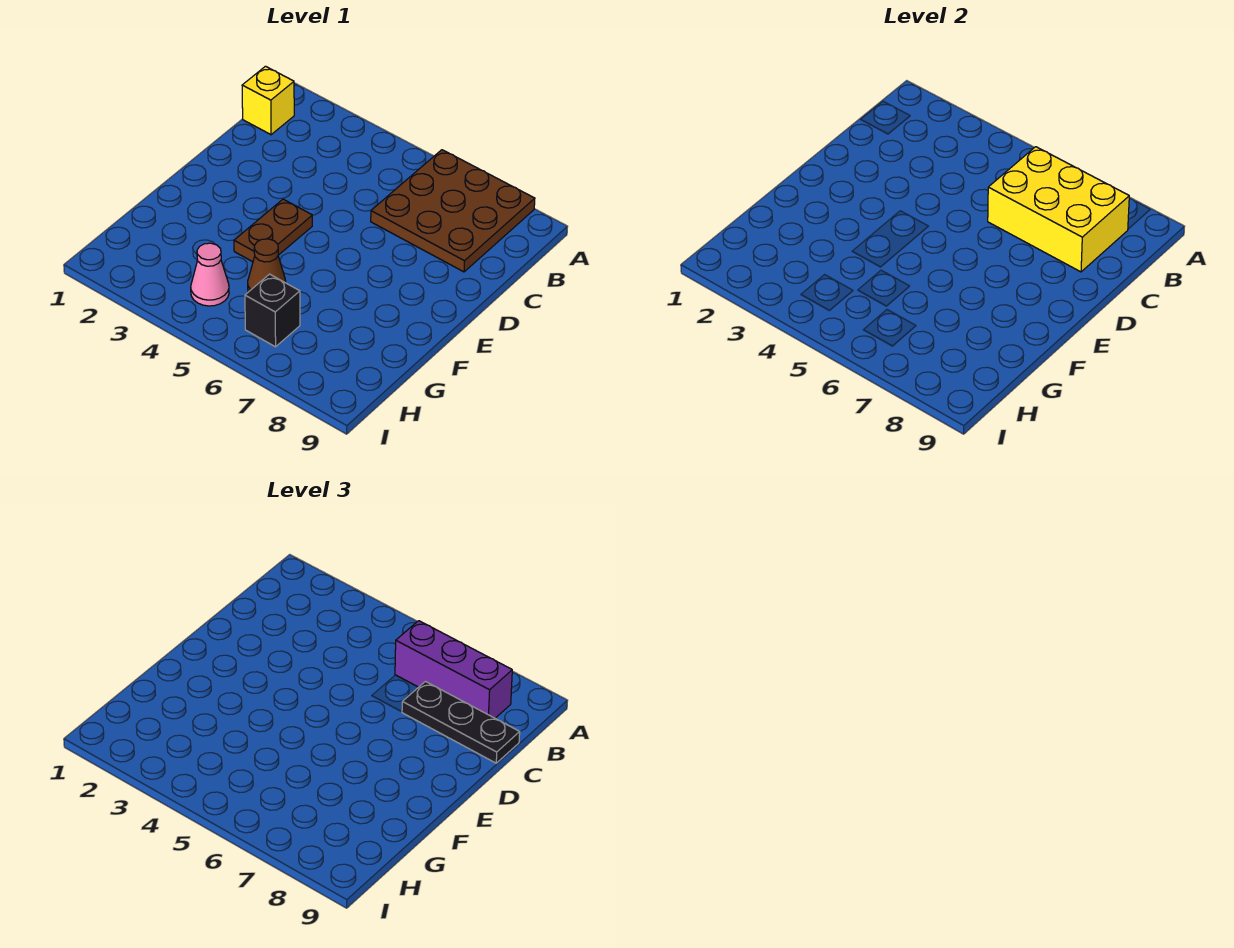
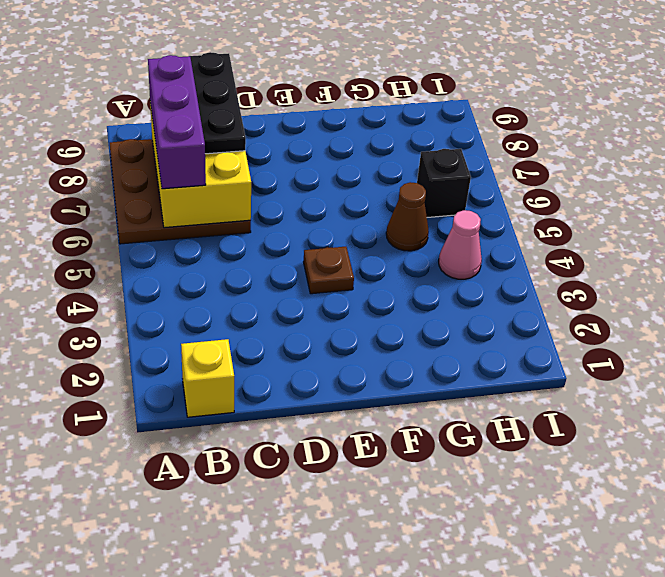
brown plate E4:F4 level 1 -> brown plate E4 level 1

